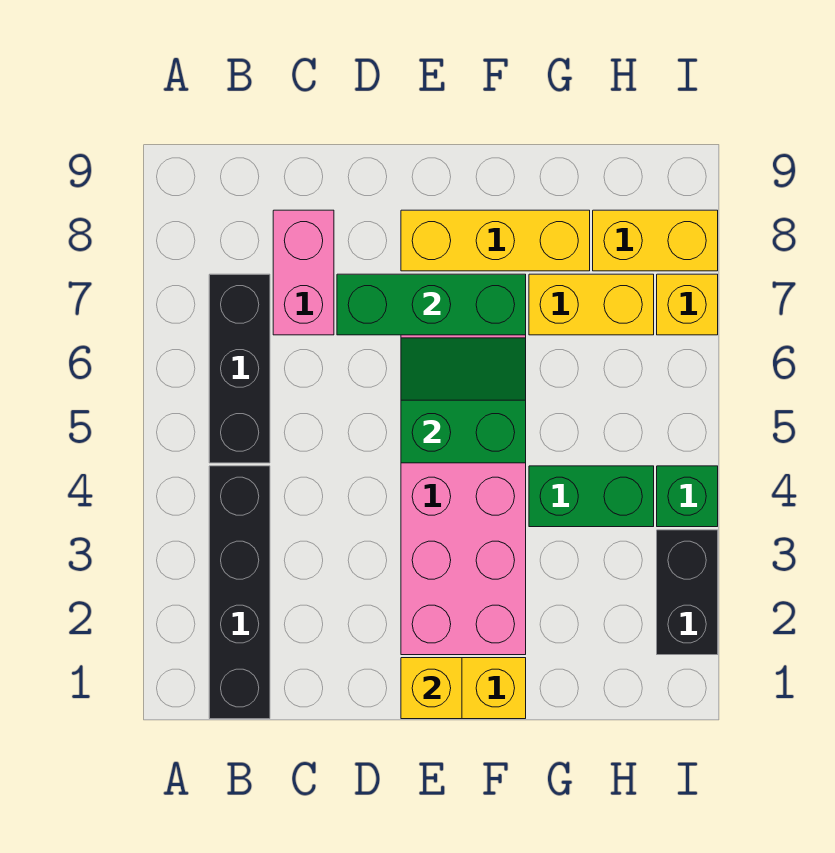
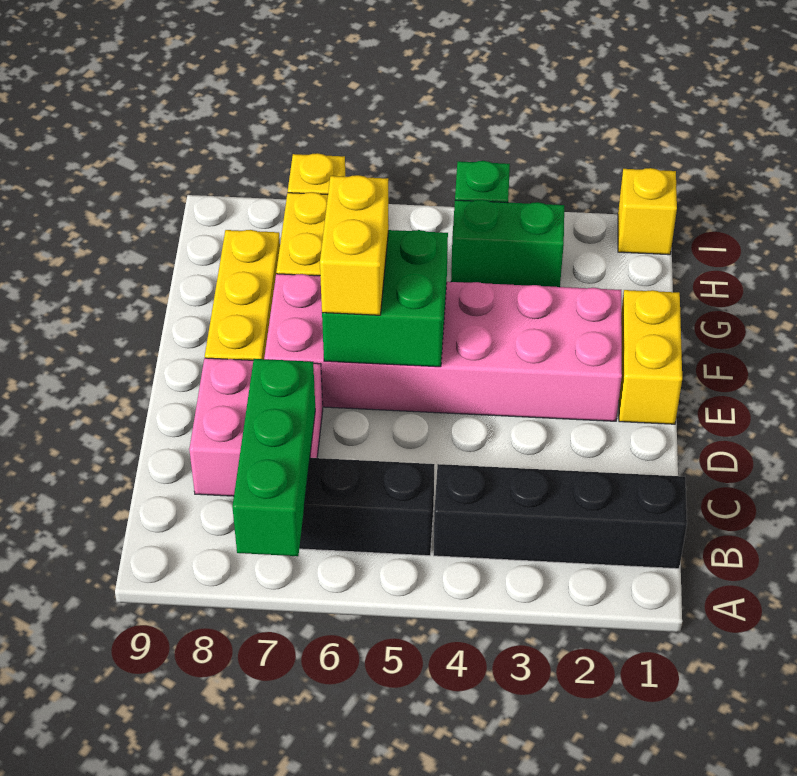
pink brick C7:C8 level 1 -> pink brick C7:D8 level 1
green brick D7:F7 level 2 -> green brick A7:C7 level 2
yellow brick E1 level 2 -> yellow brick I1 level 1
green slope E5:F6 level 2 top 5 -> green brick E5:F6 level 2
green brick G4:H4 level 1 -> green brick H3:H4 level 1
yellow brick H8:I8 level 1 -> yellow brick E6:F6 level 3
black brick I2:I3 level 1 -> none

